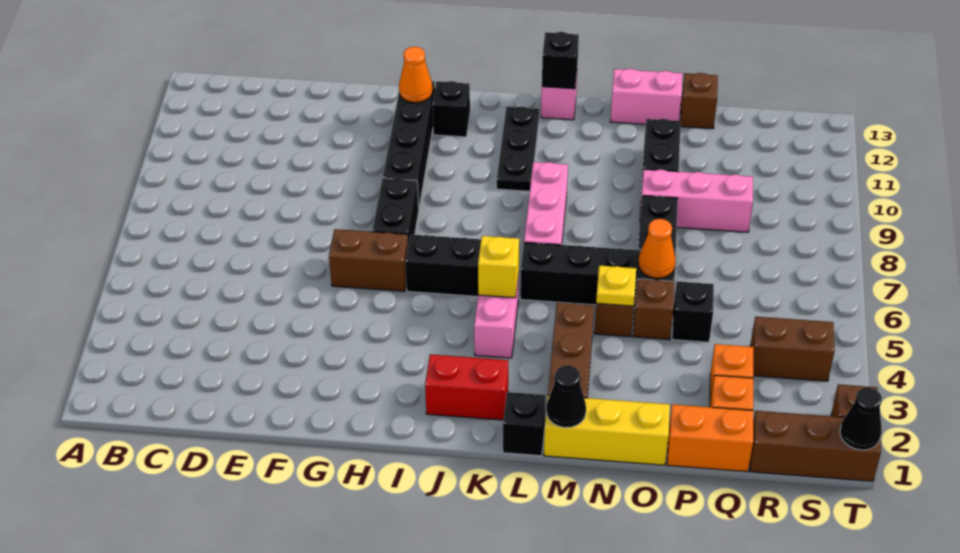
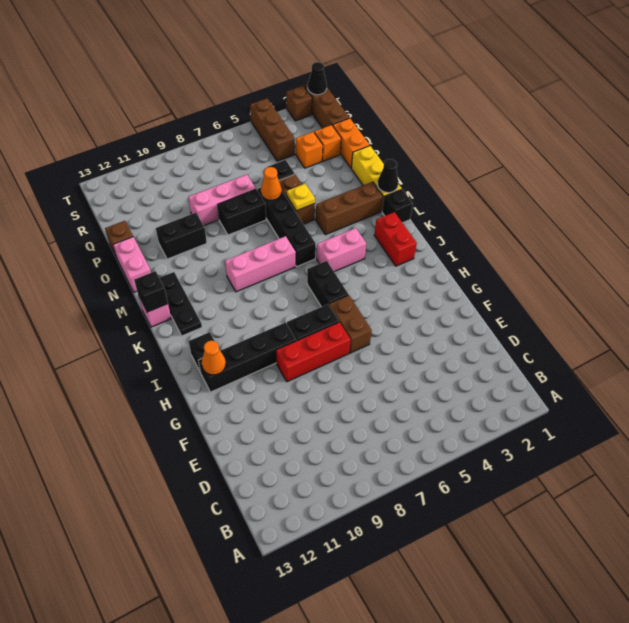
none -> red brick G7:G9 level 1
yellow brick K5 level 2 -> none
black plate K10:K12 level 1 -> black plate K12:M12 level 1
pink brick O9:Q9 level 1 -> pink brick P7:P9 level 1
brown brick R4:S4 level 1 -> brown brick R4:T4 level 1

